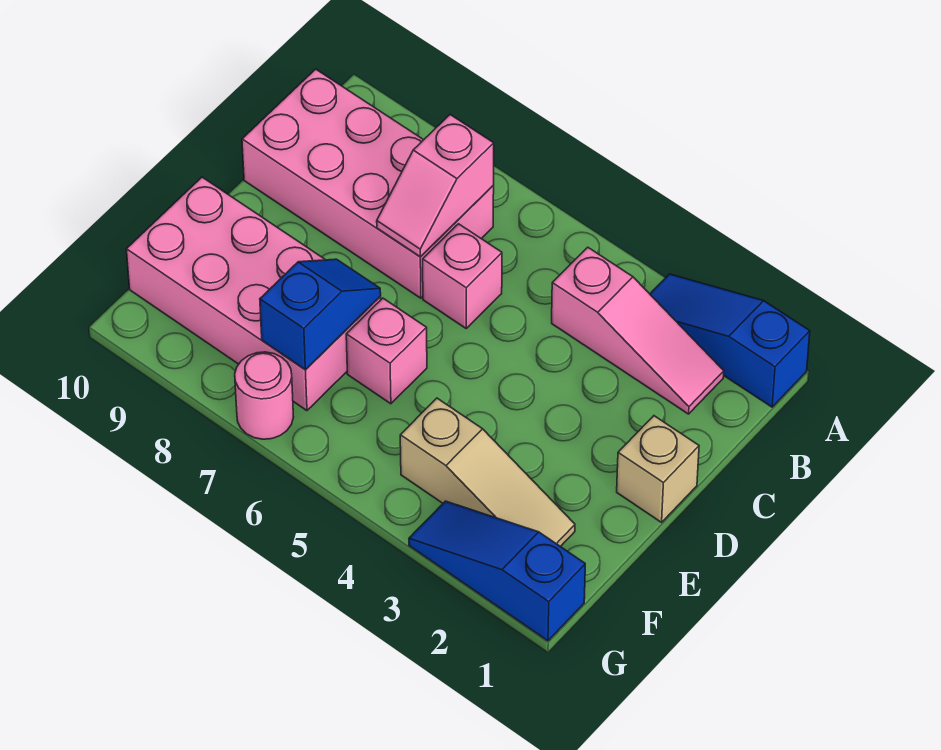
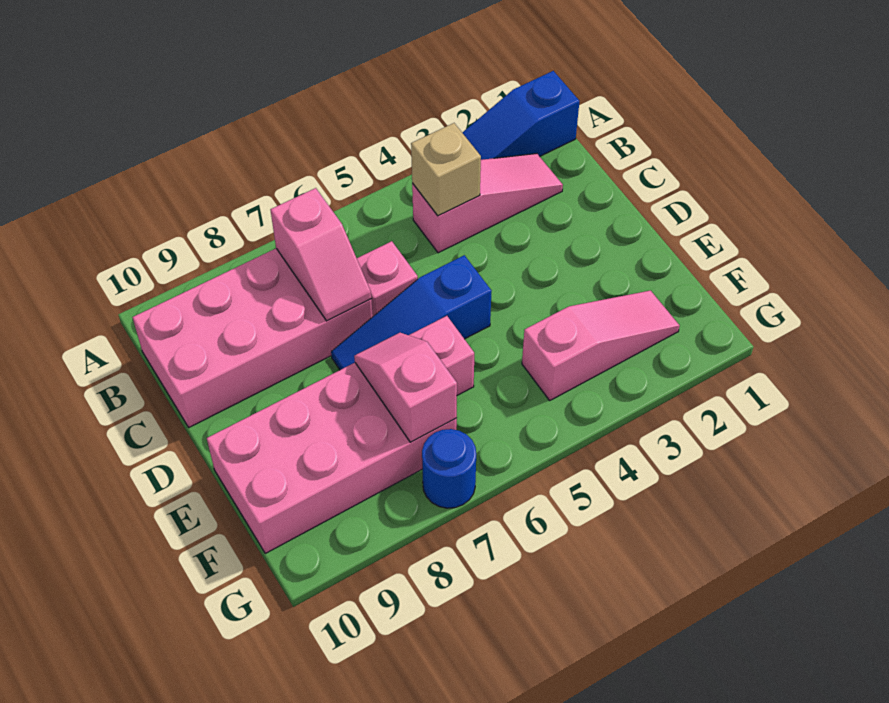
tan brick D1 level 1 -> tan brick B4 level 2
blue slope E7:F7 level 2 top F -> pink slope E7:F7 level 2 top F
tan slope F2:F4 level 1 top 4 -> pink slope F2:F4 level 1 top 4
blue slope G1:G3 level 1 top 1 -> blue slope D5:D7 level 1 top 5
pink round brick G7 level 1 -> blue round brick G7 level 1

